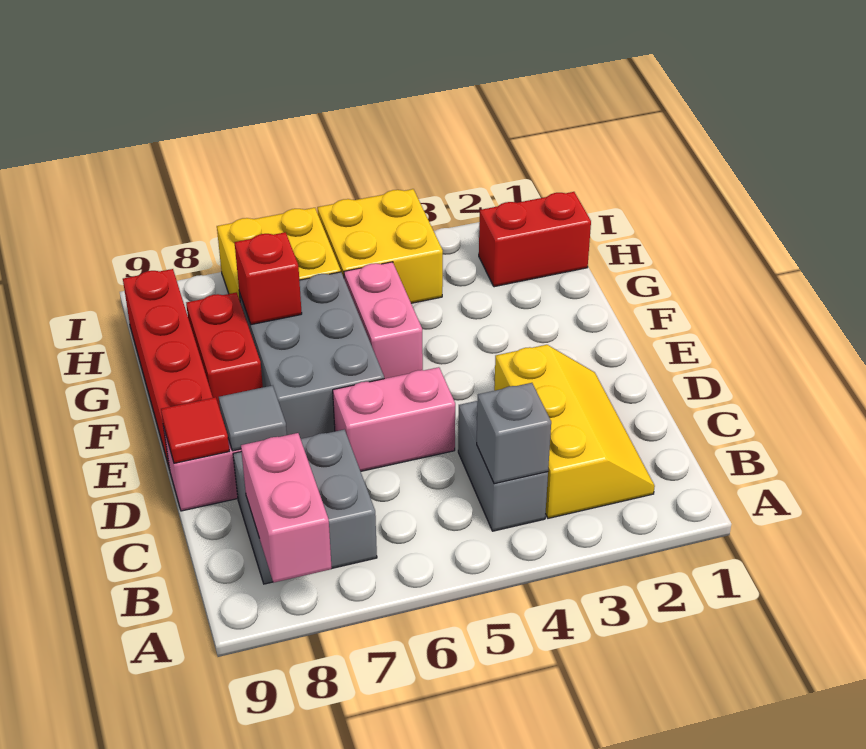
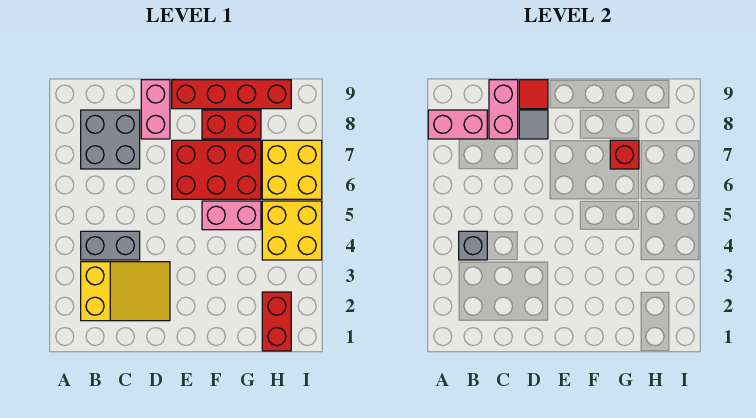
yellow slope B2:D3 level 1 top 3 -> yellow slope B2:D3 level 1 top B
pink brick D5:D6 level 1 -> pink brick C8:C9 level 2
grey brick E6:G7 level 1 -> red brick E6:G7 level 1

